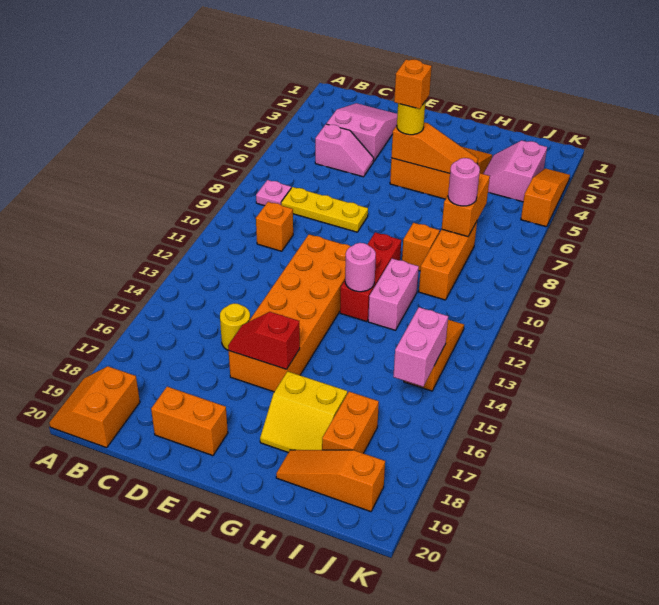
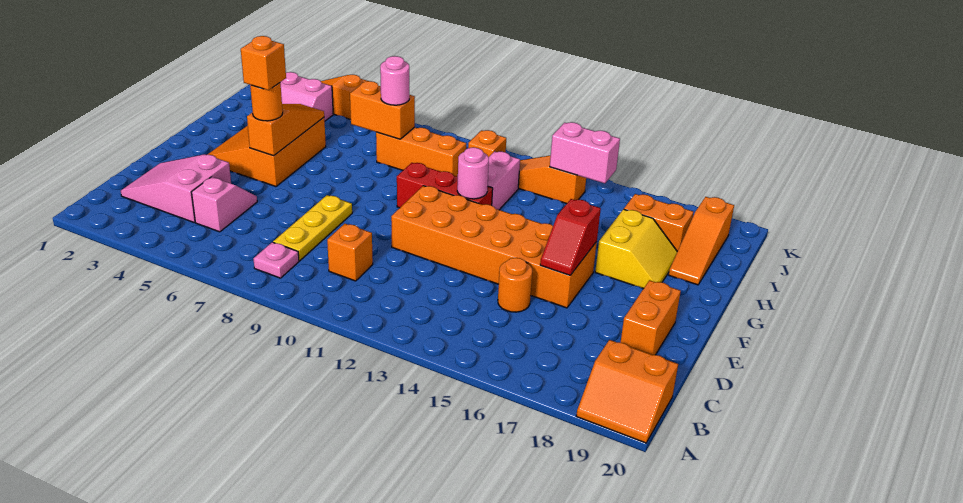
yellow round brick D15 level 1 -> orange round brick D15 level 1
yellow round brick F5 level 3 -> orange round brick F5 level 3
orange brick H9 level 1 -> orange brick J11 level 1
pink brick H11:H12 level 1 -> pink brick H12:I12 level 1

